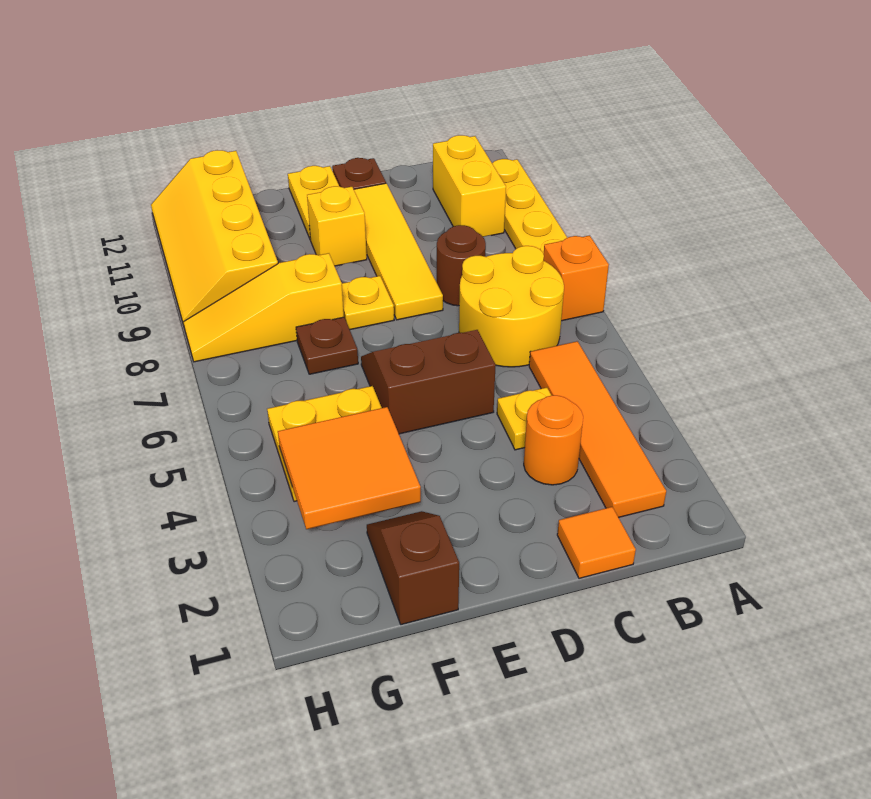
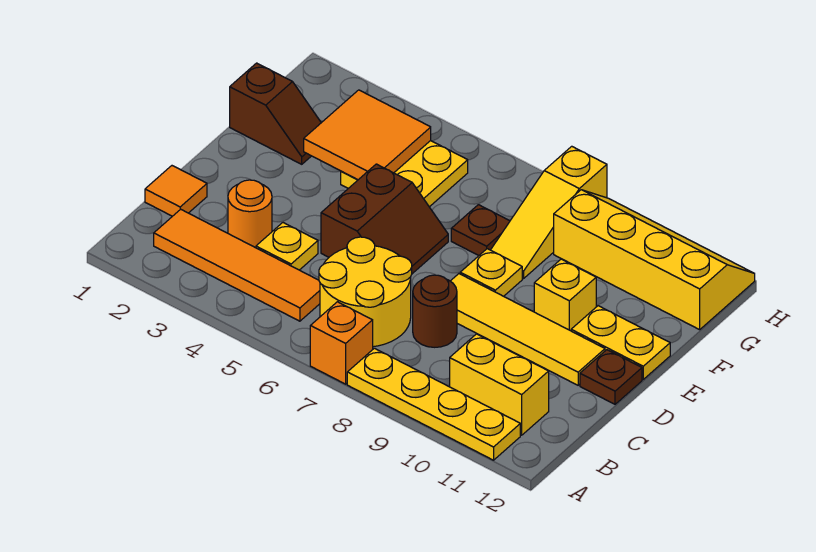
yellow slope F8:H8 level 1 top F -> yellow slope F8:H8 level 1 top H

